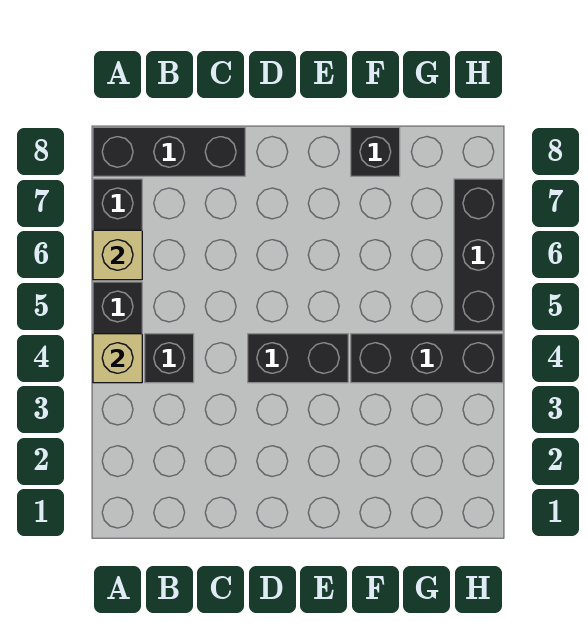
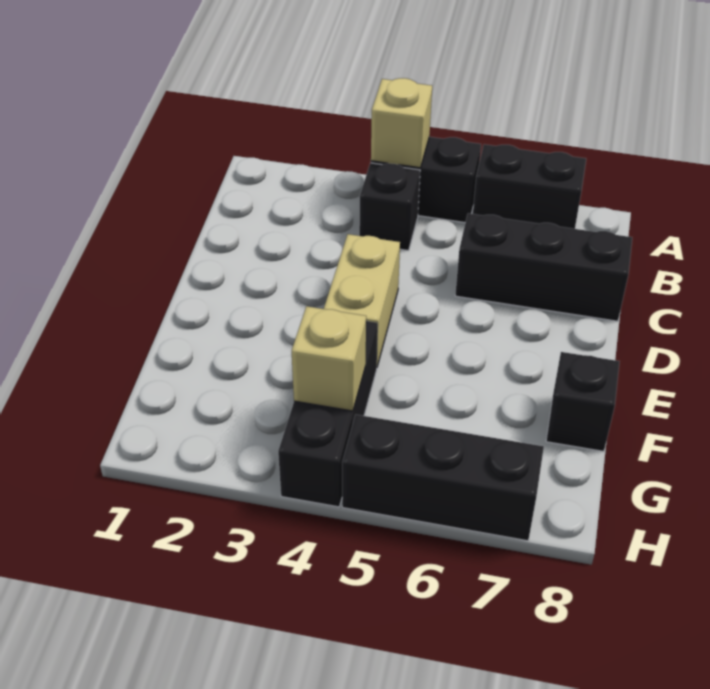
tan brick A6 level 2 -> tan brick G4 level 2
black brick A8:C8 level 1 -> black brick C6:C8 level 1
black brick D4:E4 level 1 -> tan brick D4:E4 level 1

